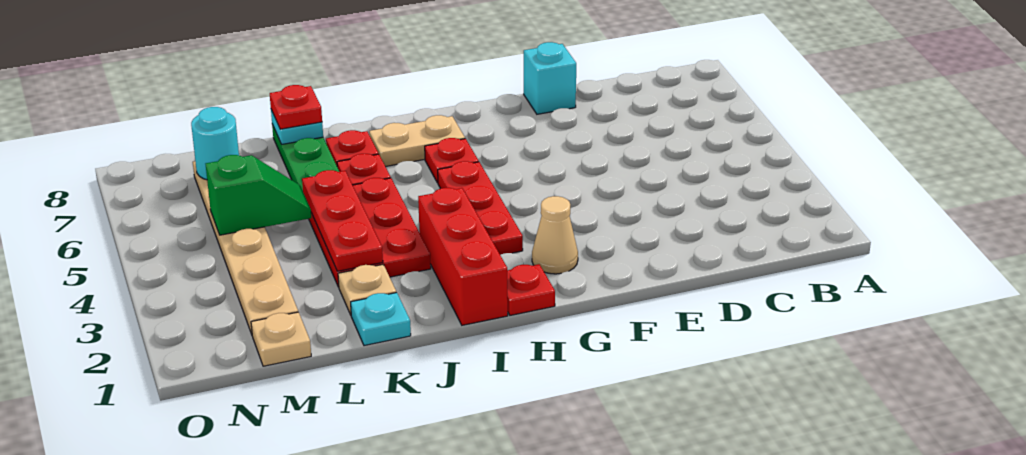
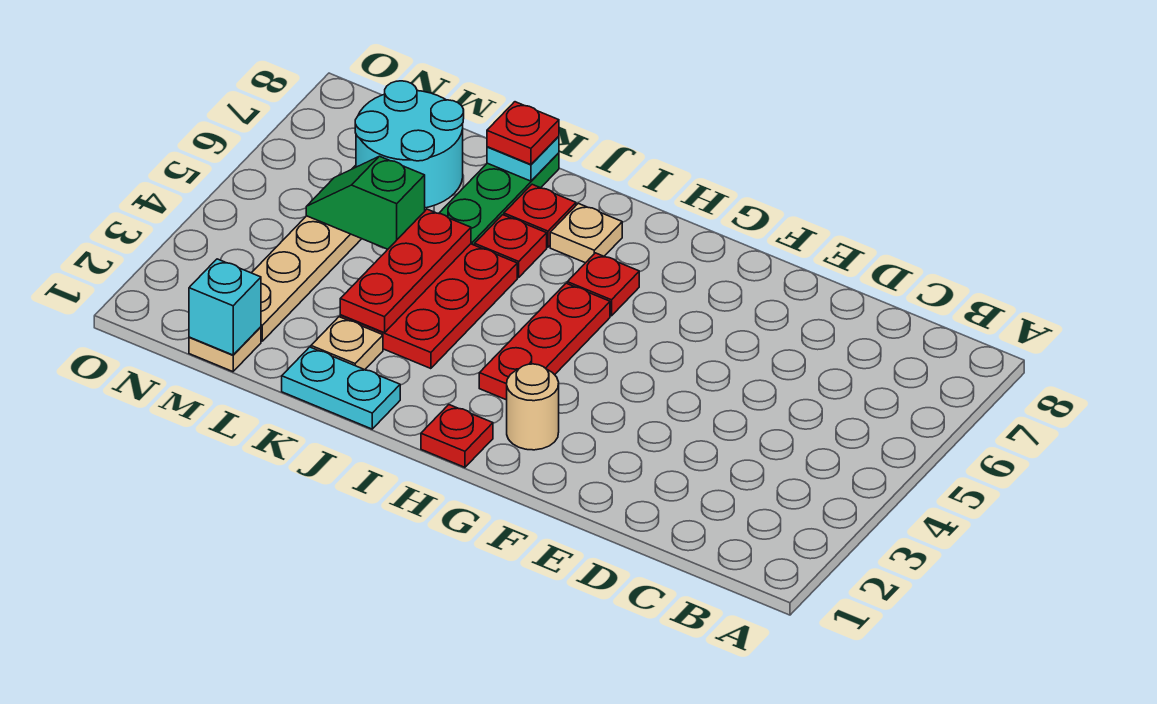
cyan brick E8 level 1 -> cyan brick M1 level 2
tan cone G2 level 1 -> tan round brick G2 level 1
tan plate H7:I7 level 1 -> tan plate I7 level 1
red brick I1:I3 level 1 -> none
cyan plate K1 level 1 -> cyan plate J1:K1 level 1
green slope L5:M5 level 2 top M -> green slope L5:M5 level 2 top L
cyan round brick M7 level 2 -> cyan round brick L6:M7 level 2

